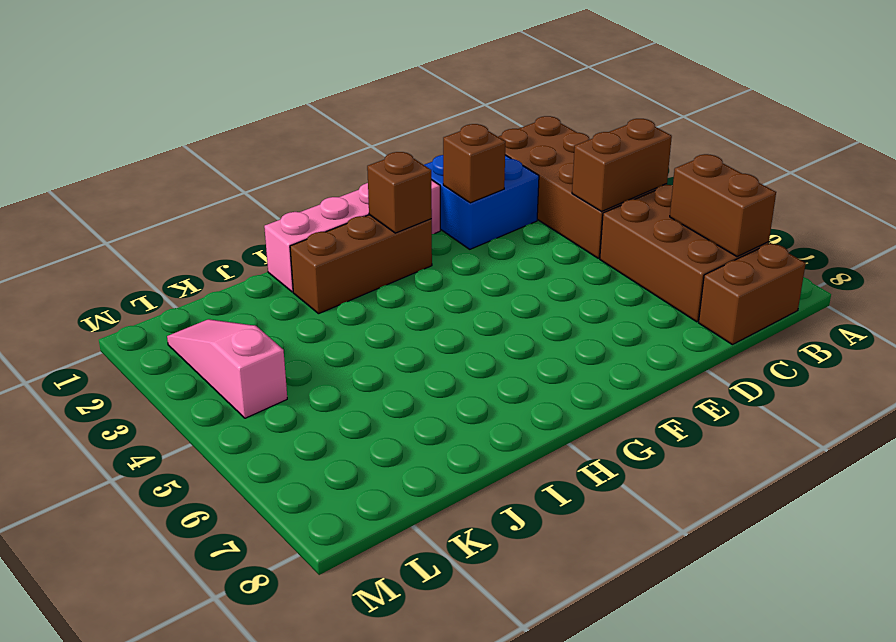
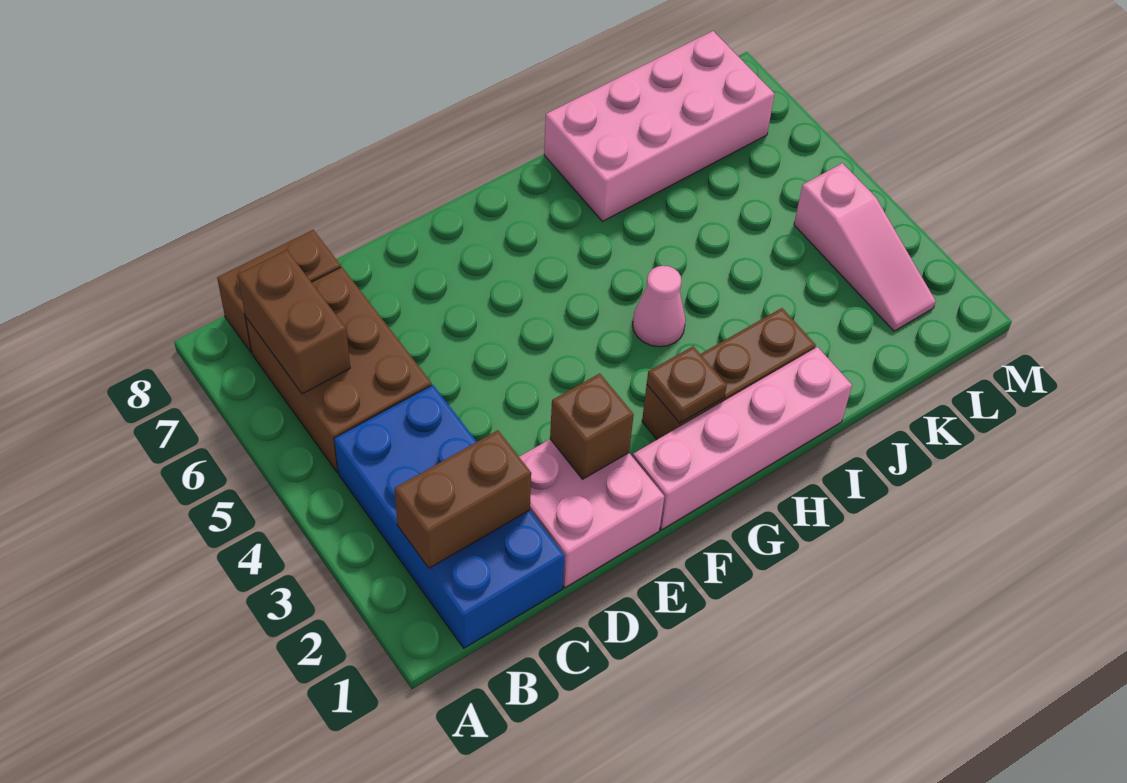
brown brick B1:C4 level 1 -> blue brick B1:C4 level 1
brown brick B4:C4 level 2 -> brown brick B2:C2 level 2
blue brick D1:E2 level 1 -> pink brick D1:E2 level 1
brown brick G2 level 2 -> brown plate G2 level 2
none -> pink cone H4 level 1
none -> pink brick I7:L8 level 1

